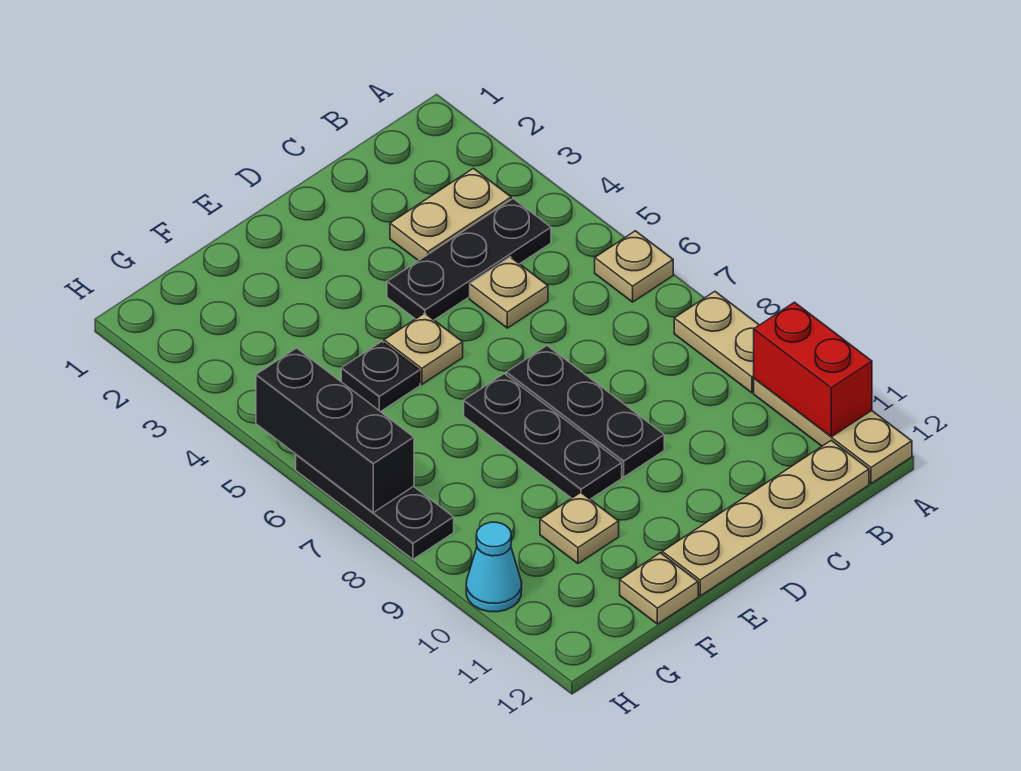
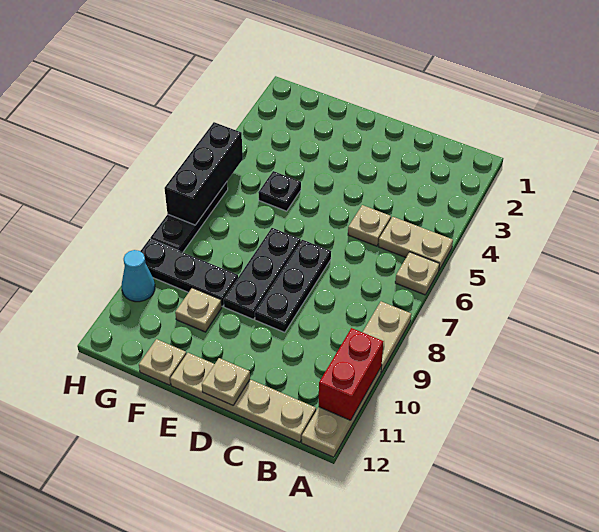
tan plate B3:C3 level 1 -> tan plate A5:B5 level 1
black plate B4:D4 level 1 -> black plate F9:H9 level 1
tan plate E5 level 1 -> tan plate D12 level 2

